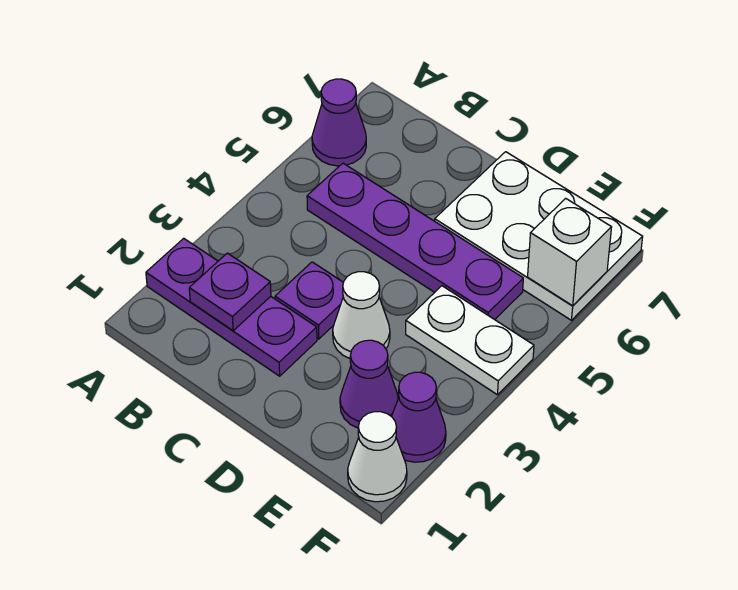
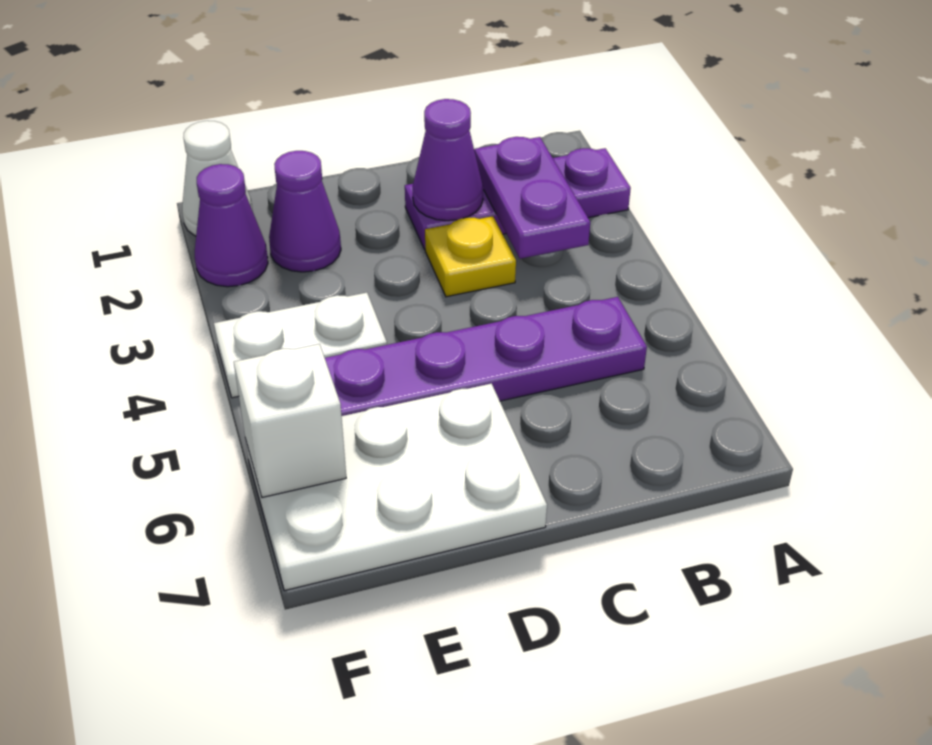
purple cone A6 level 1 -> purple cone C2 level 2
purple plate B2 level 2 -> purple plate B2:B3 level 2
purple plate C3 level 1 -> yellow plate C3 level 1
white cone D3 level 1 -> none

